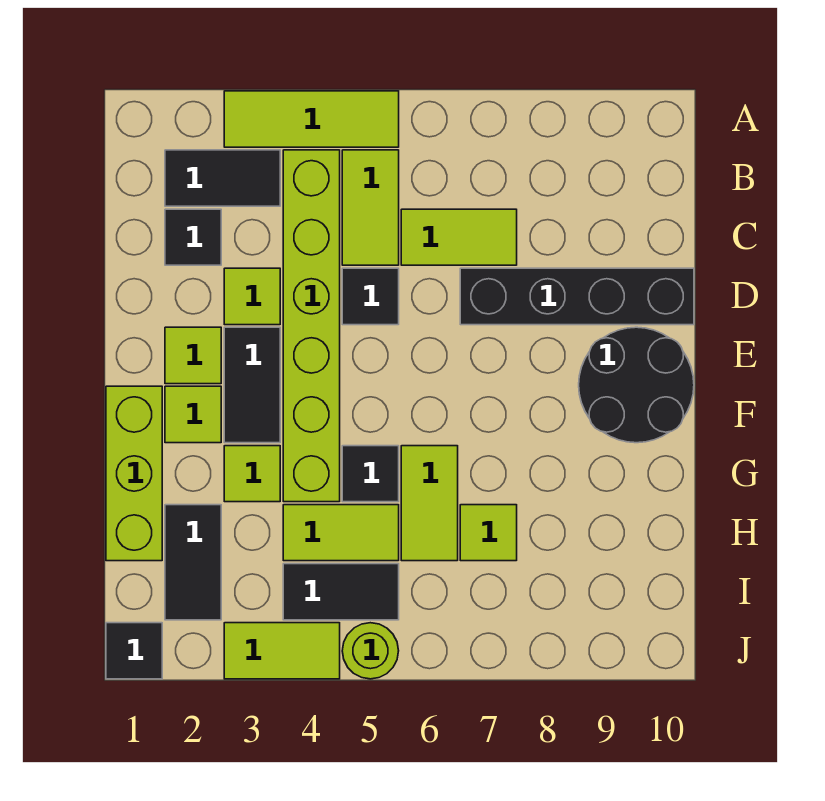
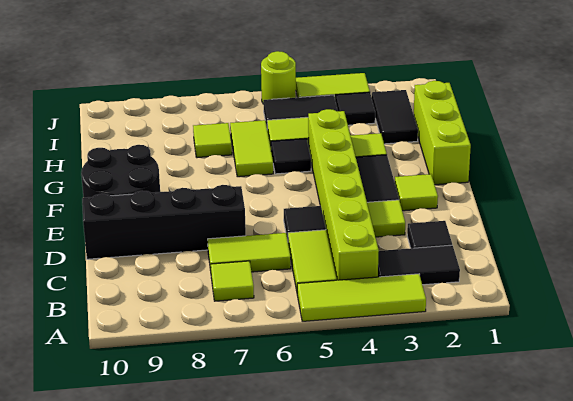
lime tile F2 level 1 -> lime tile B7 level 1
black tile J1 level 1 -> black tile I3 level 1

